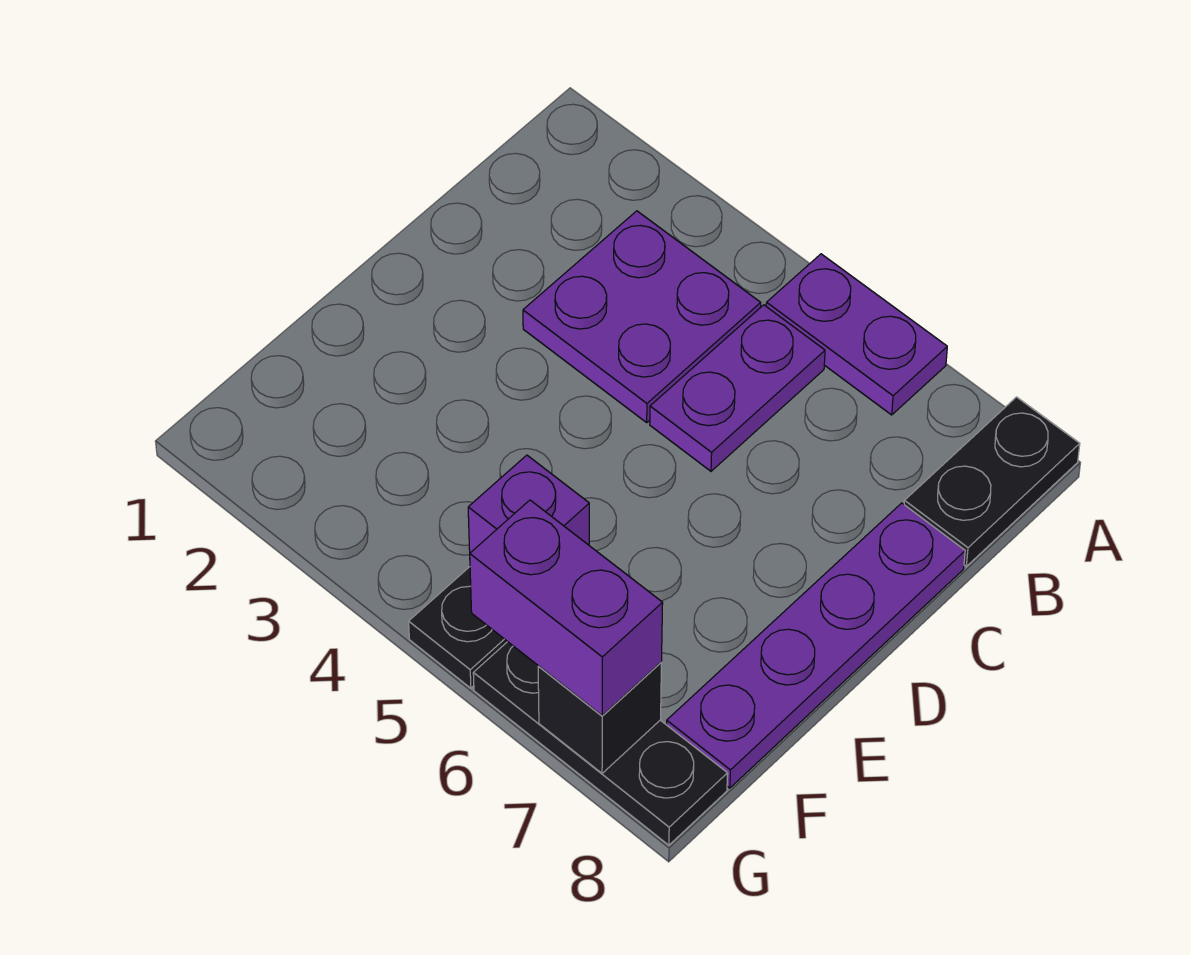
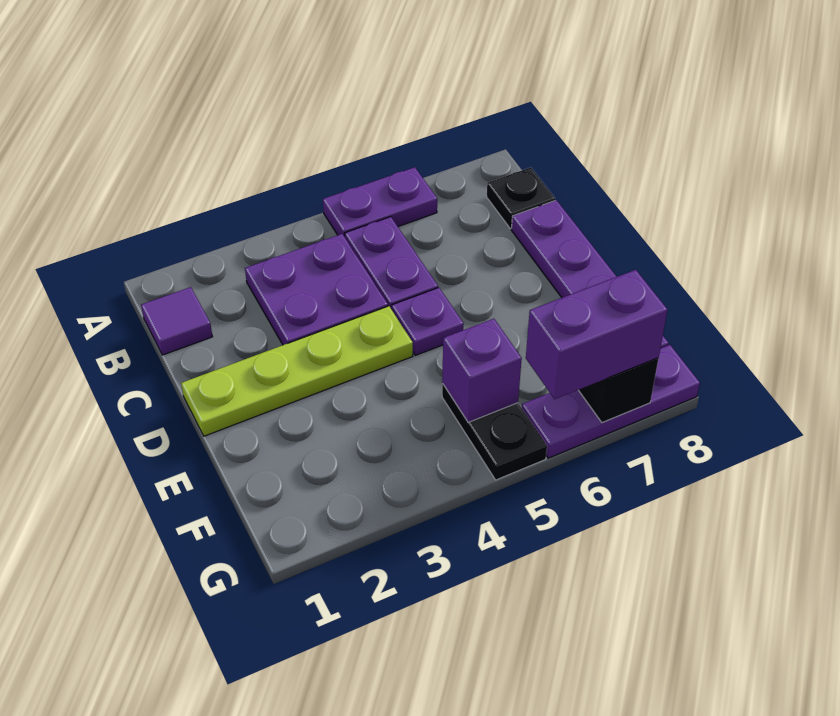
black plate A8:B8 level 1 -> black plate B8 level 1
none -> purple tile B1 level 1
none -> lime plate D1:D4 level 1
none -> purple plate D5 level 1
black plate G6:G8 level 1 -> purple plate G6:G8 level 1

